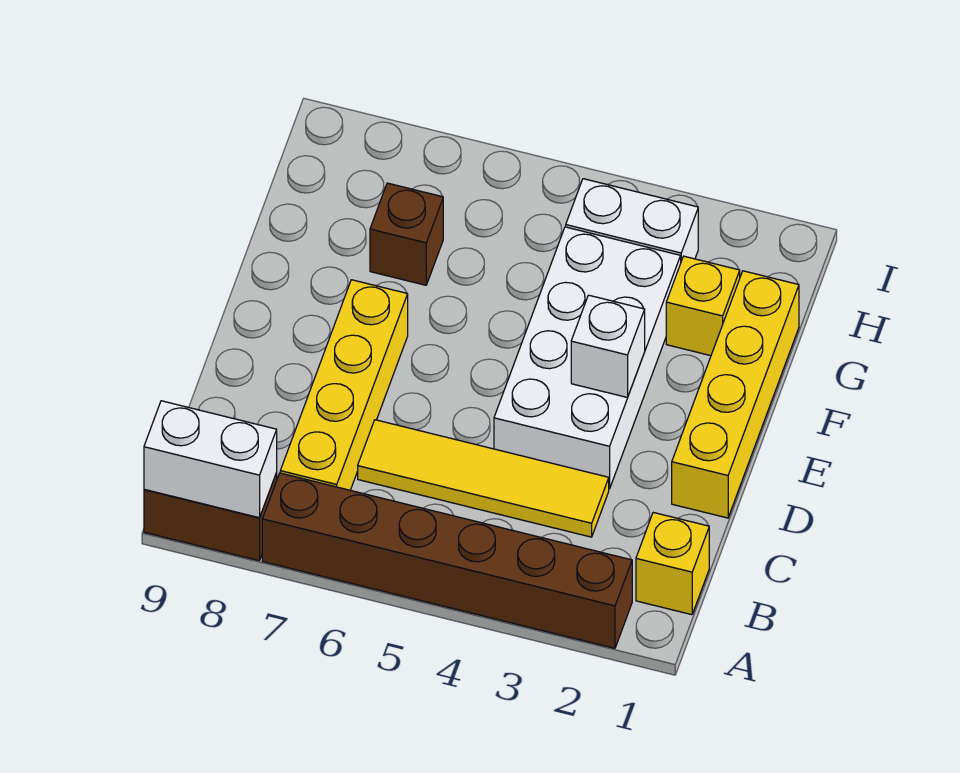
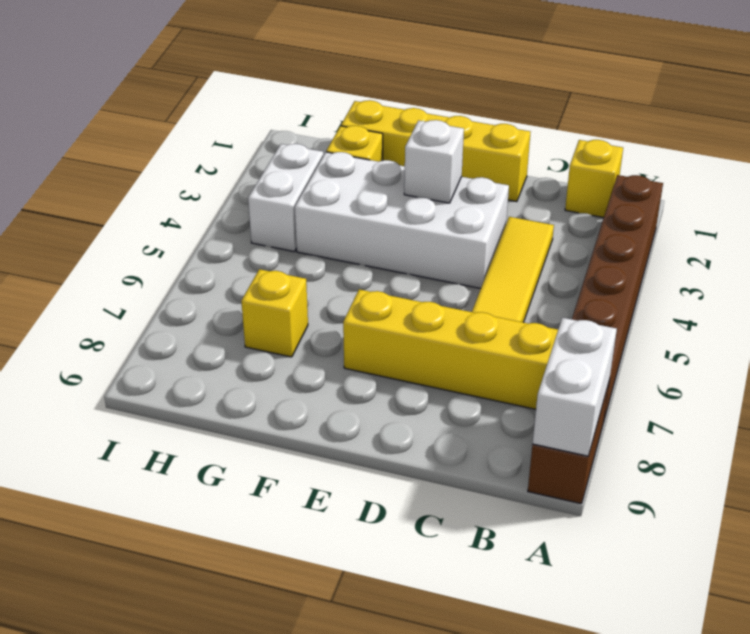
brown brick G7 level 1 -> yellow brick G7 level 1

